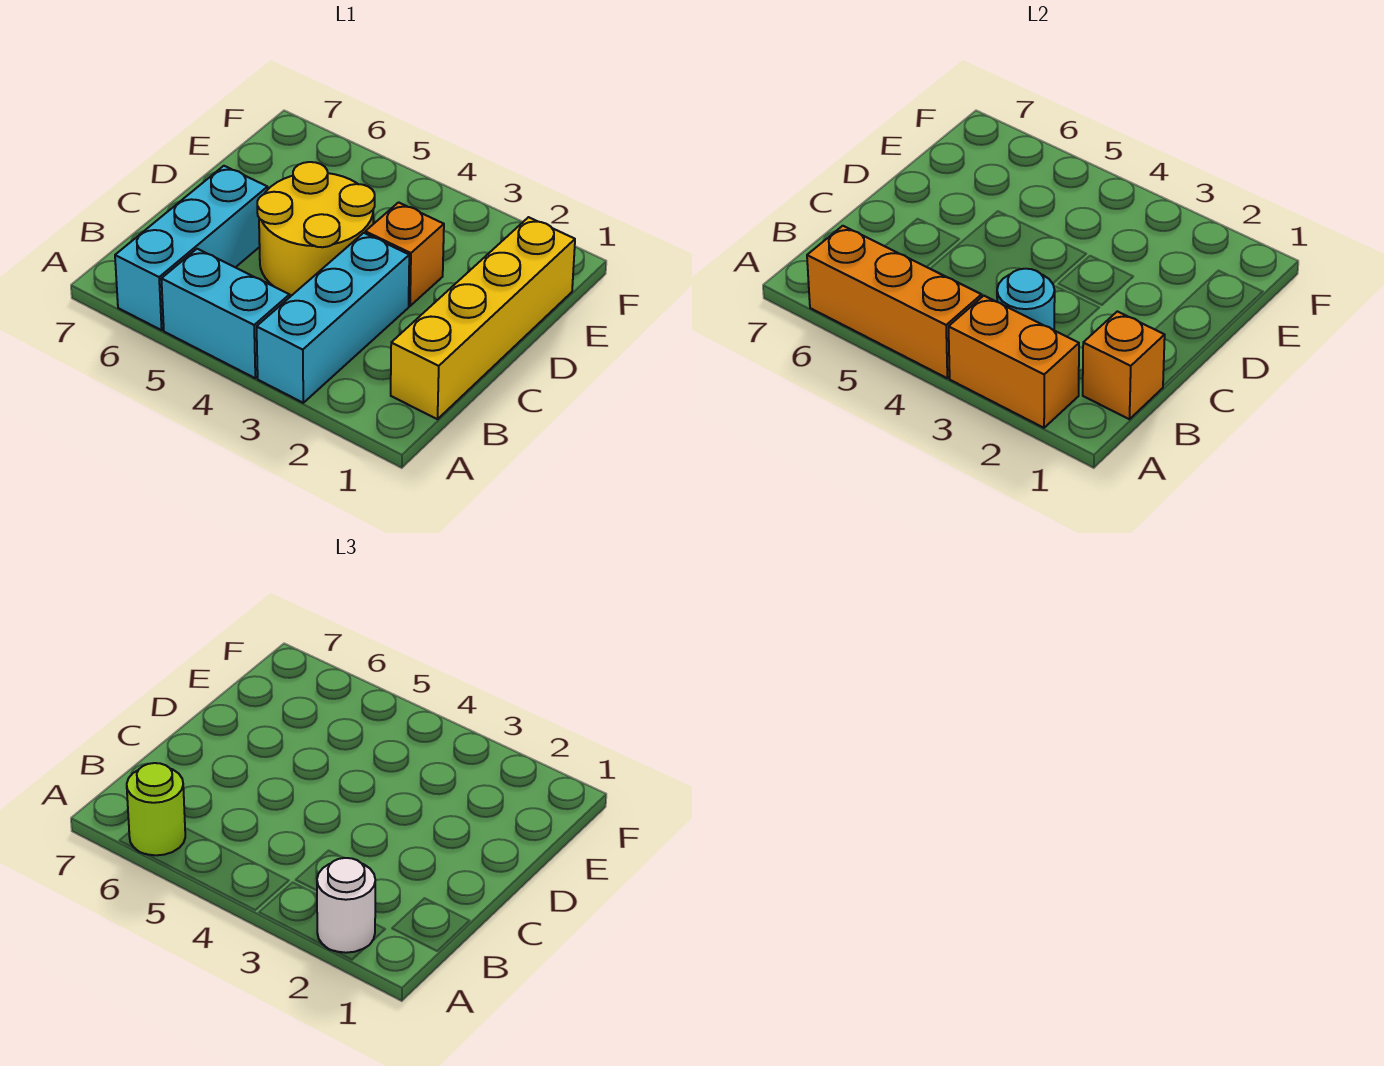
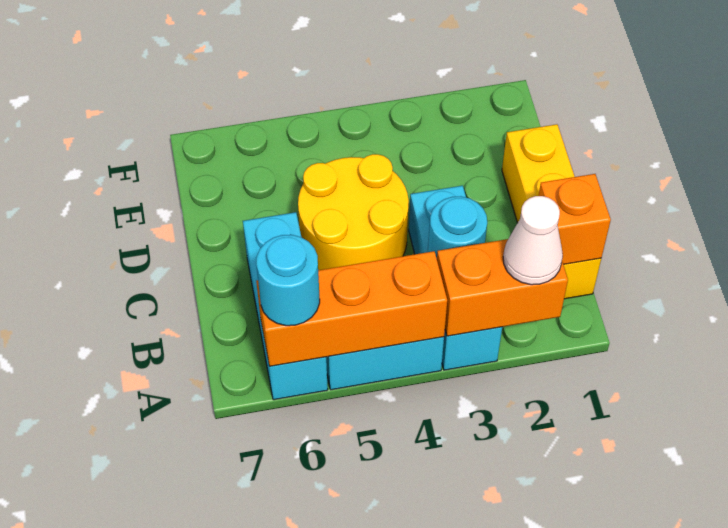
white round brick A2 level 3 -> white cone A2 level 3
lime round brick A6 level 3 -> cyan round brick A6 level 3
yellow brick B1:E1 level 1 -> yellow brick B1:D1 level 1
orange brick D3 level 1 -> none

